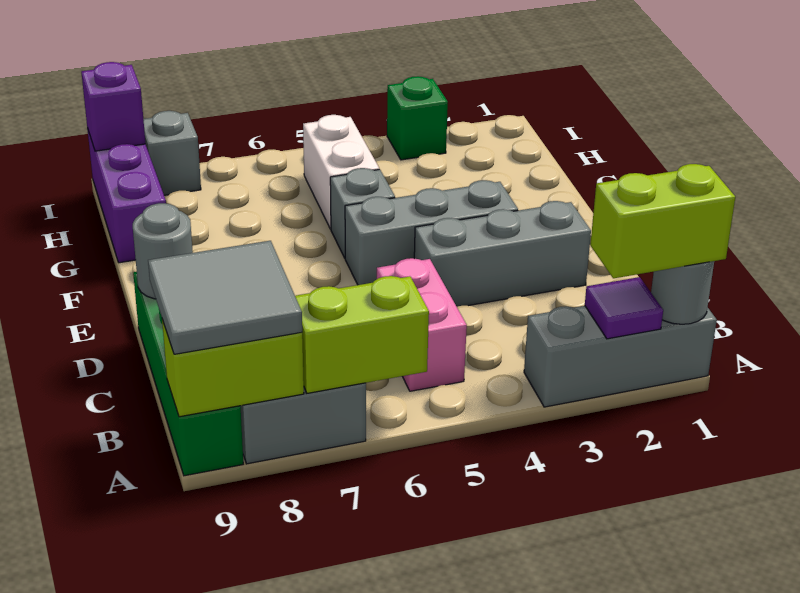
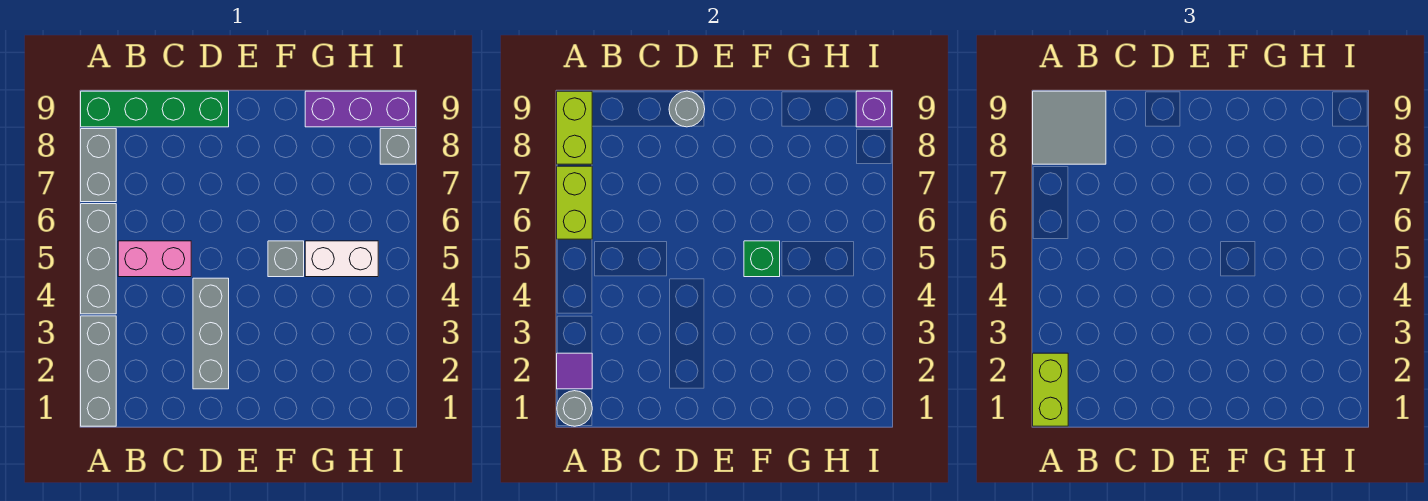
grey brick E3:E5 level 1 -> grey brick A4:A6 level 1
green brick I3 level 1 -> green brick F5 level 2

